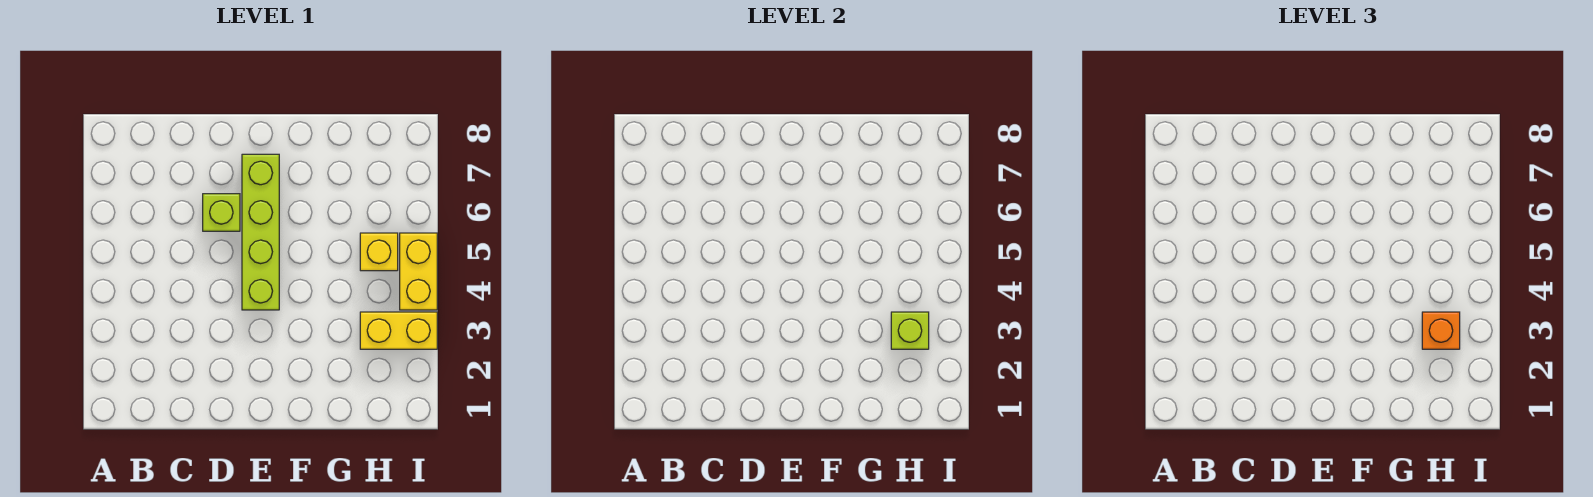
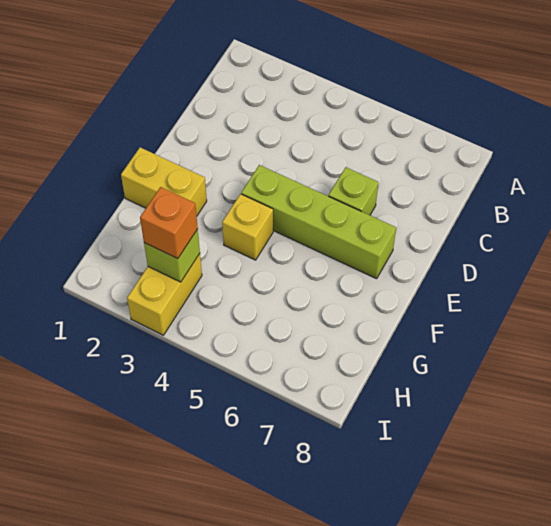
yellow brick H5 level 1 -> yellow brick F4 level 1
yellow brick I4:I5 level 1 -> yellow brick F1:F2 level 1

